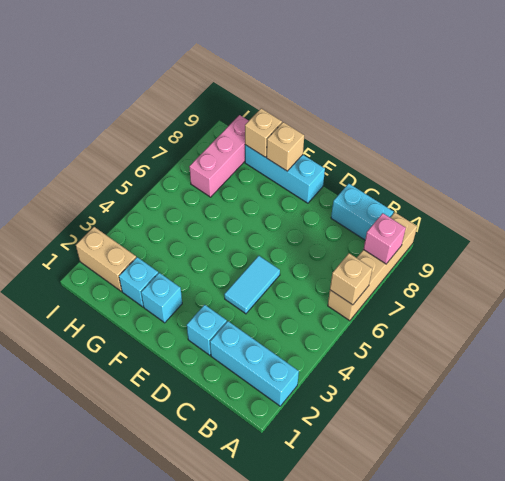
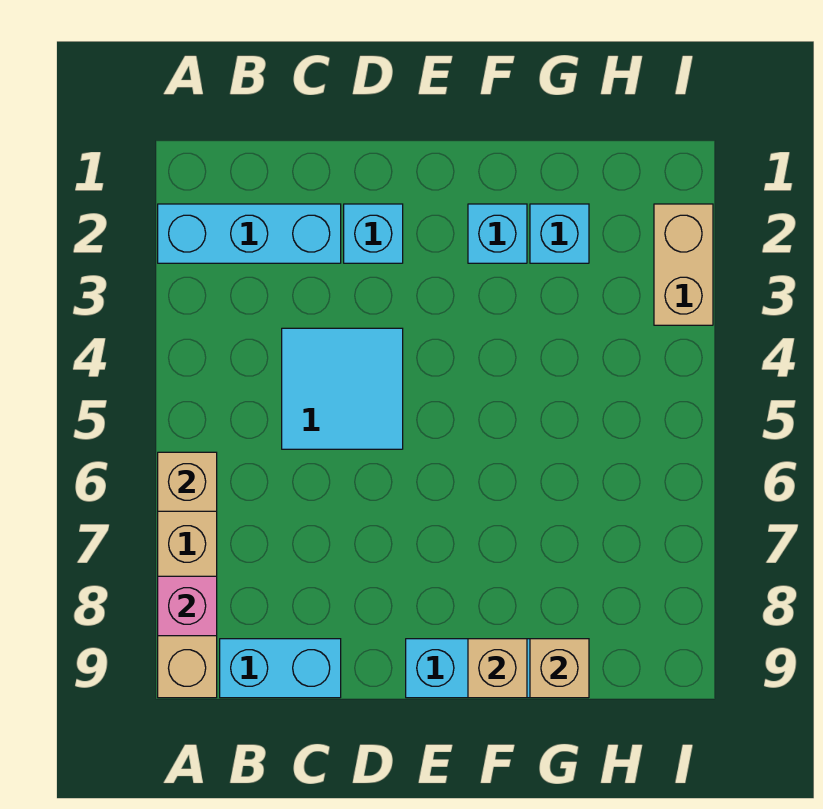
cyan tile D4:D5 level 1 -> cyan tile C4:D5 level 1
tan brick H2:I2 level 1 -> tan brick I2:I3 level 1
pink brick H7:H9 level 1 -> none

